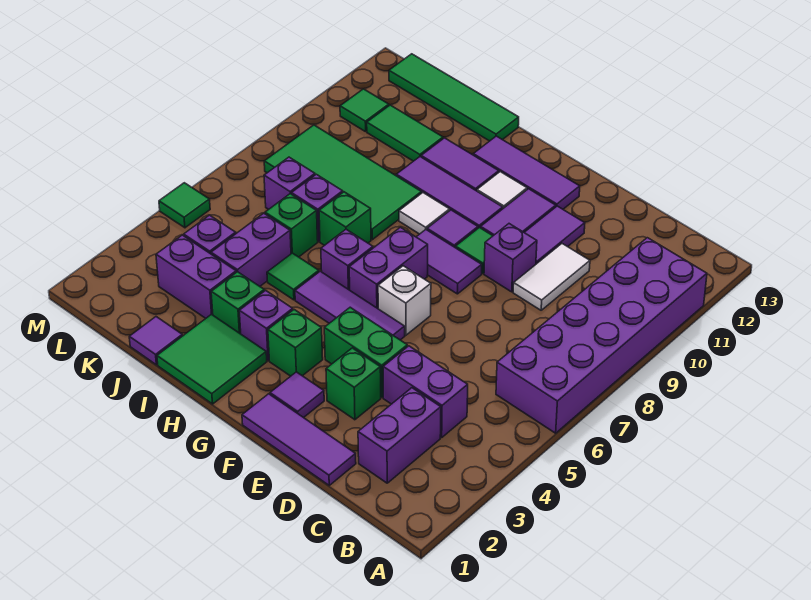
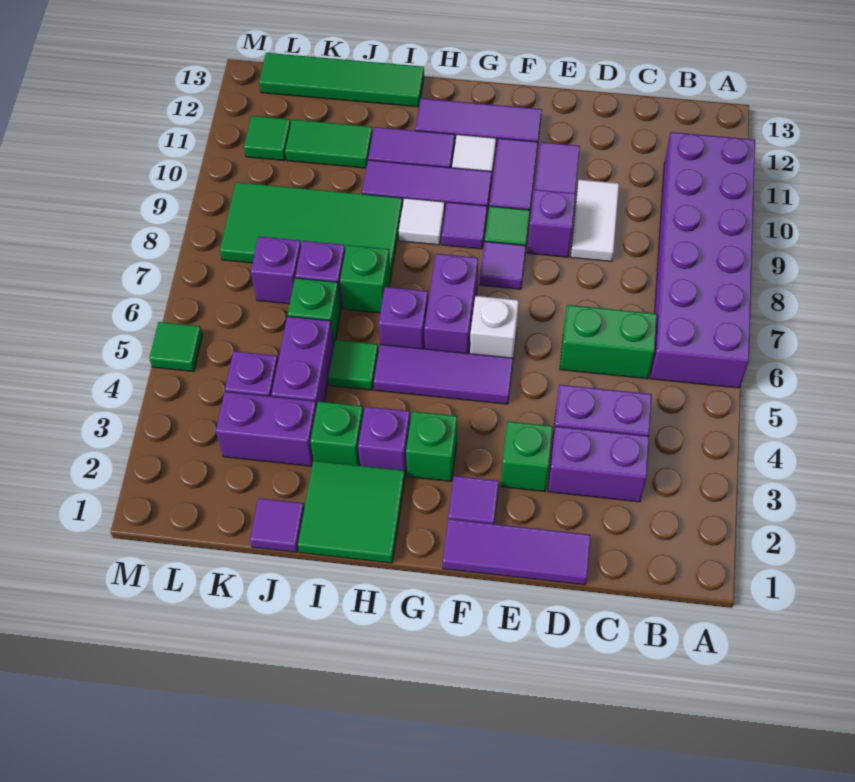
purple brick C2:C3 level 1 -> purple brick C3:D3 level 1
green brick E4:F4 level 1 -> green brick C6:D6 level 1
purple tile F8:G8 level 1 -> purple tile F8 level 1

